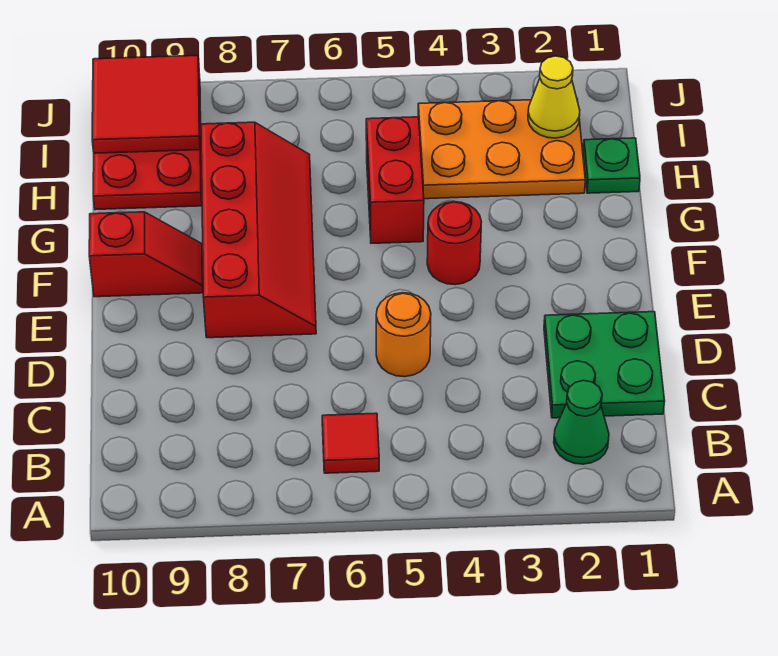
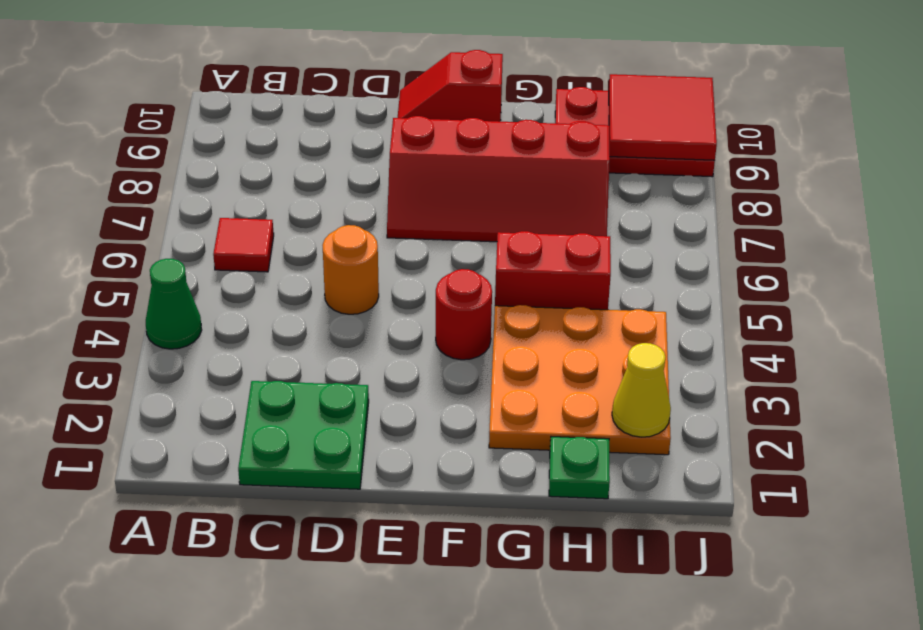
green cone B2 level 1 -> green cone A4 level 1
red slope F9:F10 level 1 top 10 -> red slope E10:F10 level 1 top F
orange plate H2:I4 level 1 -> orange plate G2:I4 level 1

